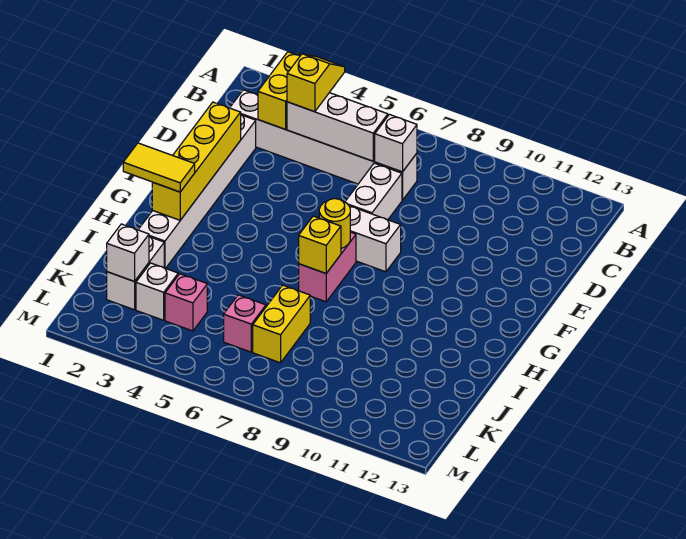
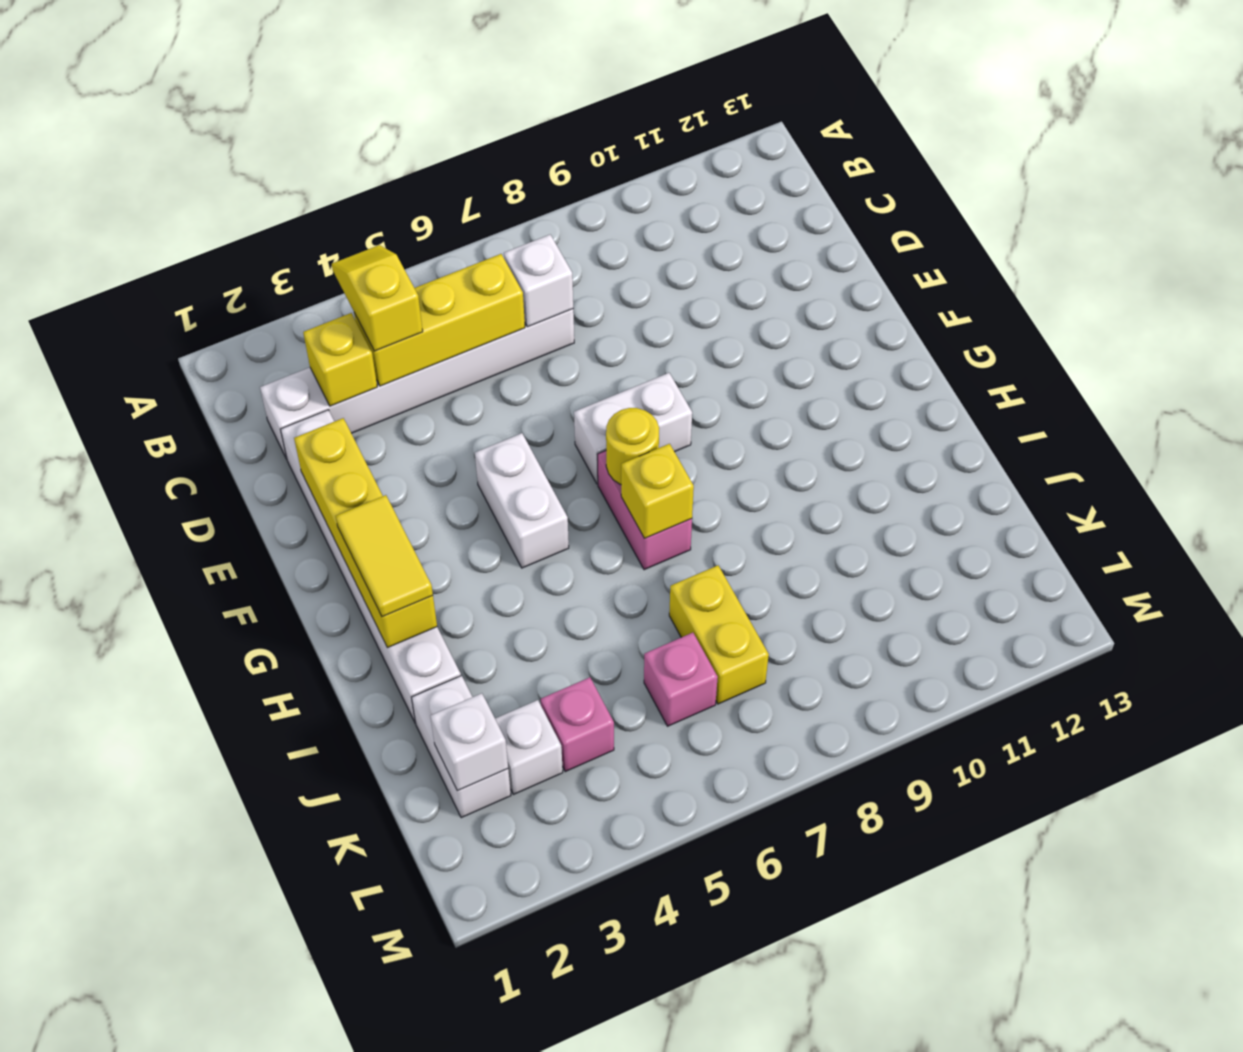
yellow brick B3:C3 level 2 -> yellow brick C3 level 2
white brick C4:C6 level 2 -> yellow brick C4:C6 level 2
white brick D7:E7 level 1 -> white brick F5:G5 level 1
yellow tile H1:H2 level 3 -> yellow tile G2:H2 level 3

